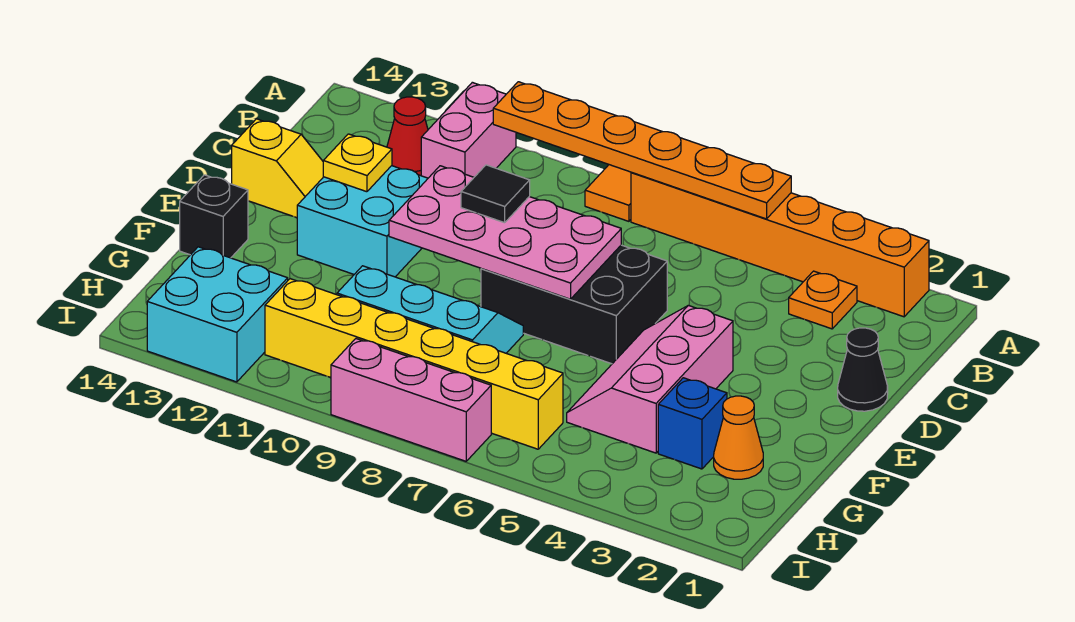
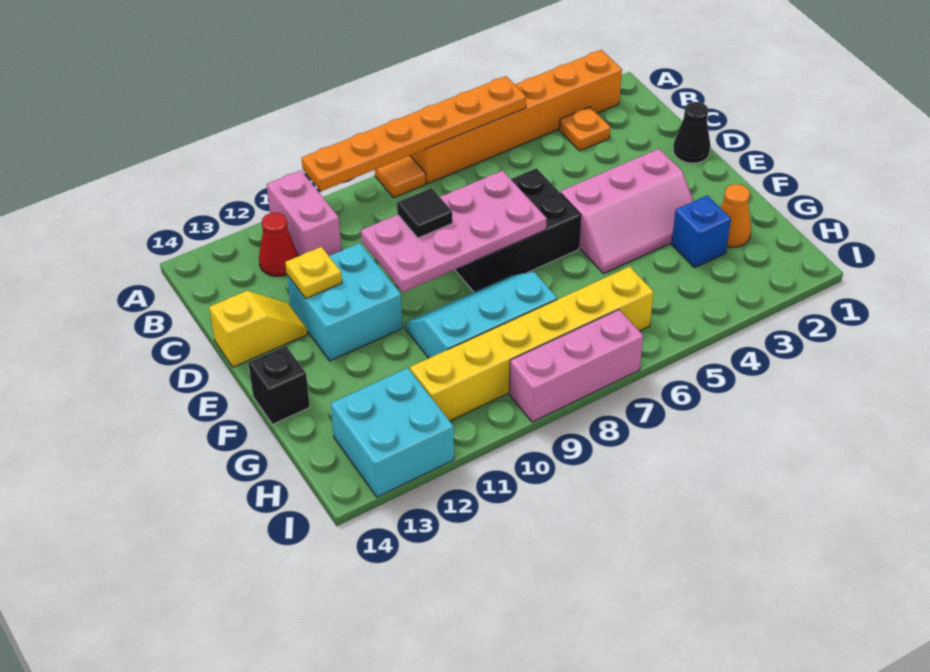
pink slope E4:G5 level 1 top 4 -> pink slope E3:F5 level 1 top E

